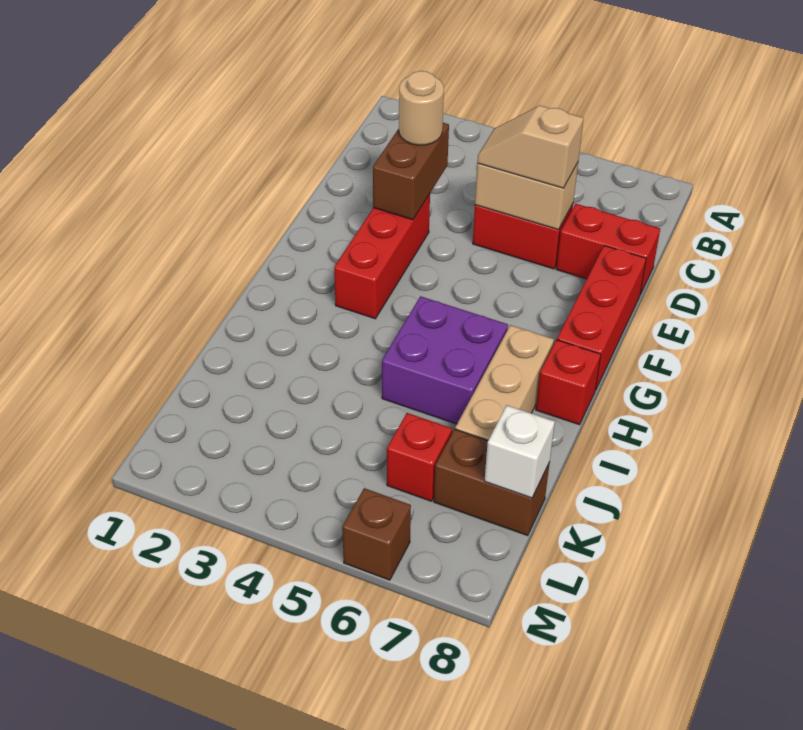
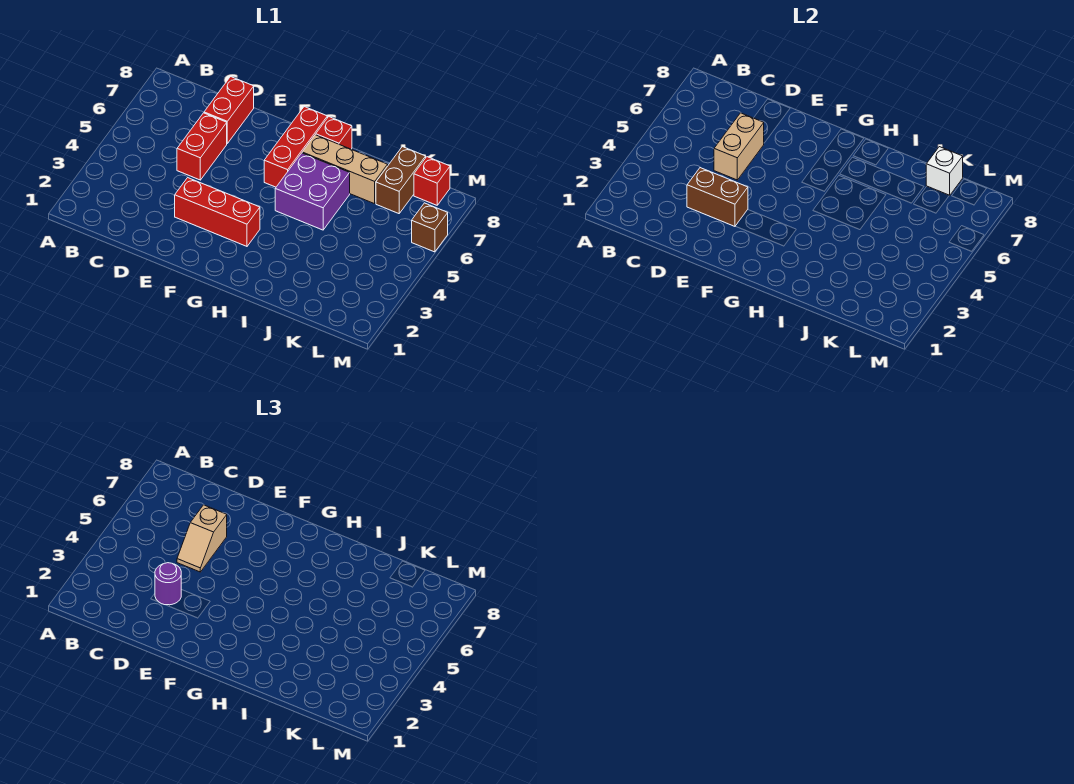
tan round brick D3 level 3 -> purple round brick D3 level 3
red brick E8:G8 level 1 -> red brick G6:G8 level 1
red brick K6 level 1 -> red brick L8 level 1

